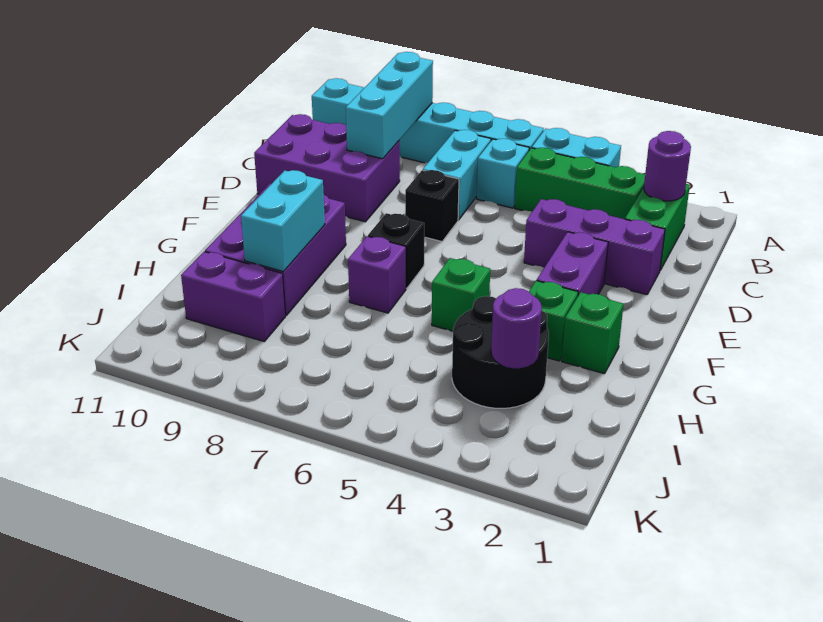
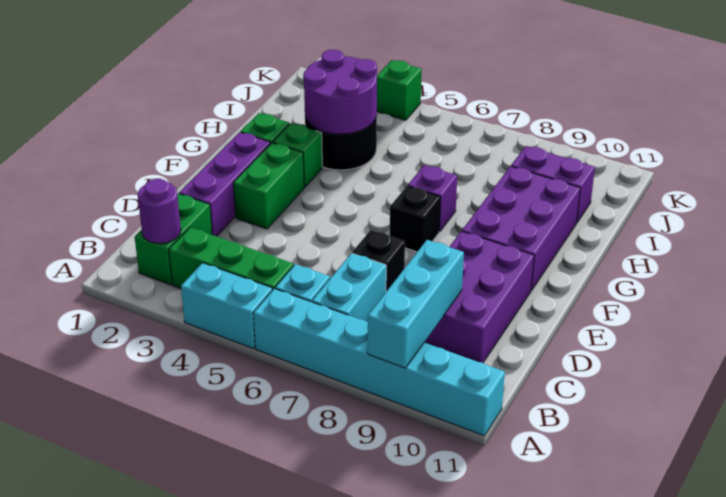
purple brick C9:D11 level 1 -> purple brick C9:E10 level 1
purple brick D2:D4 level 1 -> purple brick D2:F2 level 1
purple brick E3:F3 level 1 -> green brick E3:F3 level 1
green brick G5 level 1 -> green brick K4 level 1
cyan brick G9:H9 level 2 -> none
purple round brick I3 level 2 -> purple round brick H3:I4 level 2

